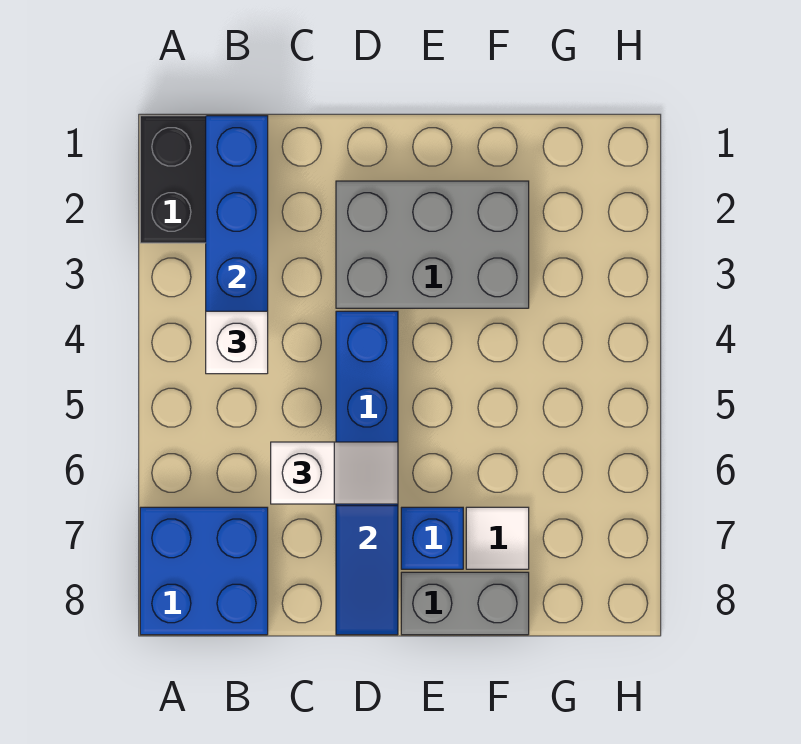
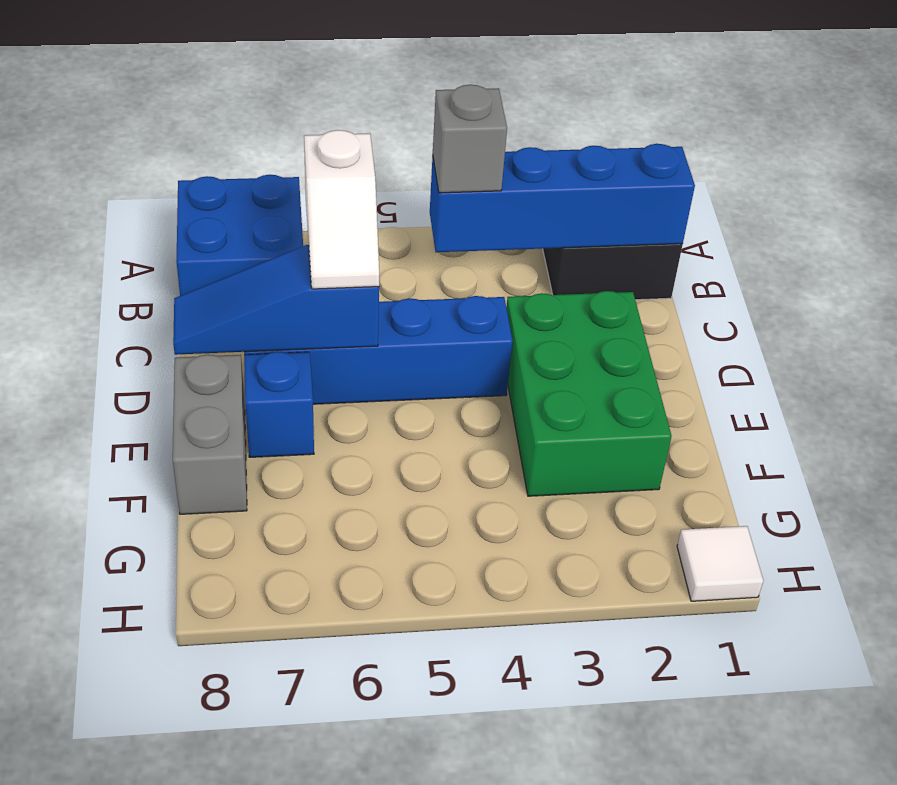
white brick B4 level 3 -> grey brick B4 level 3
grey brick D2:F3 level 1 -> green brick D2:F3 level 1
white tile F7 level 1 -> white tile H1 level 1

